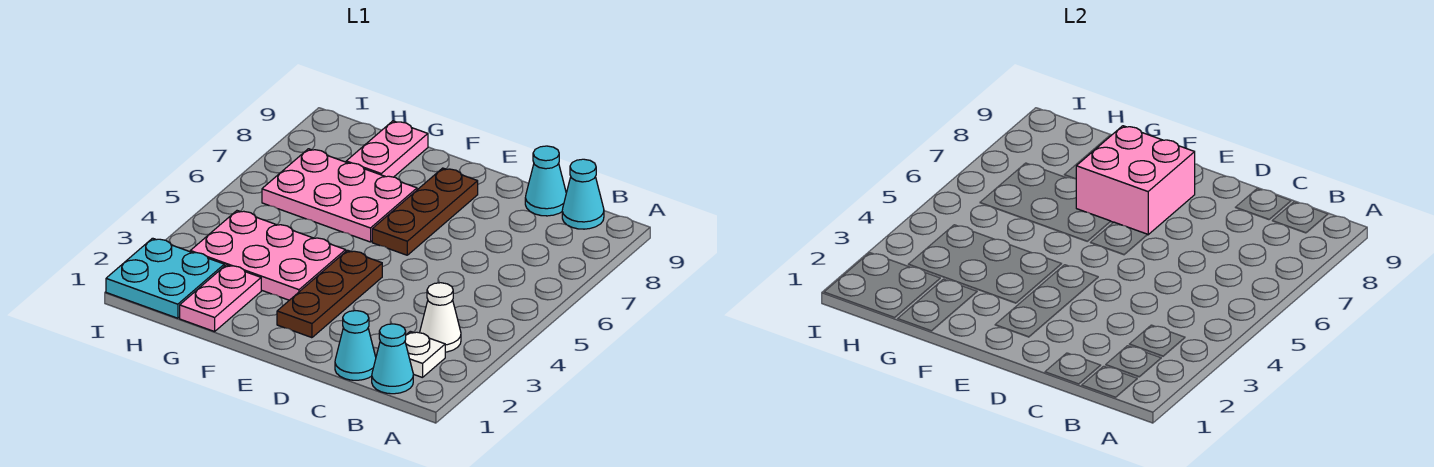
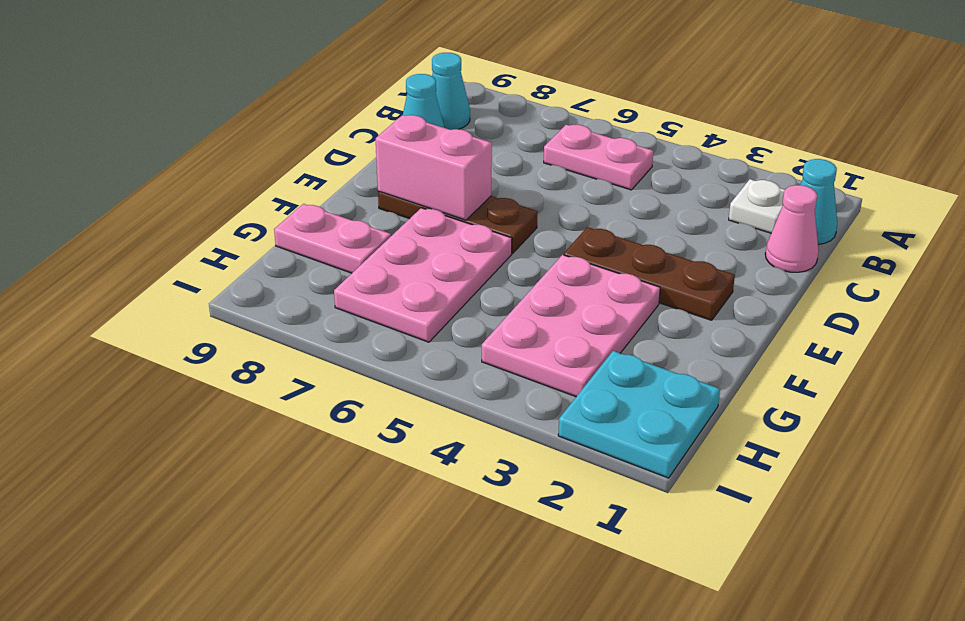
white cone B3 level 1 -> none
cyan cone C1 level 1 -> pink cone C1 level 1
pink brick E7:F8 level 2 -> pink brick E7:E8 level 2
pink plate G1:G2 level 1 -> pink plate B5:B6 level 1

